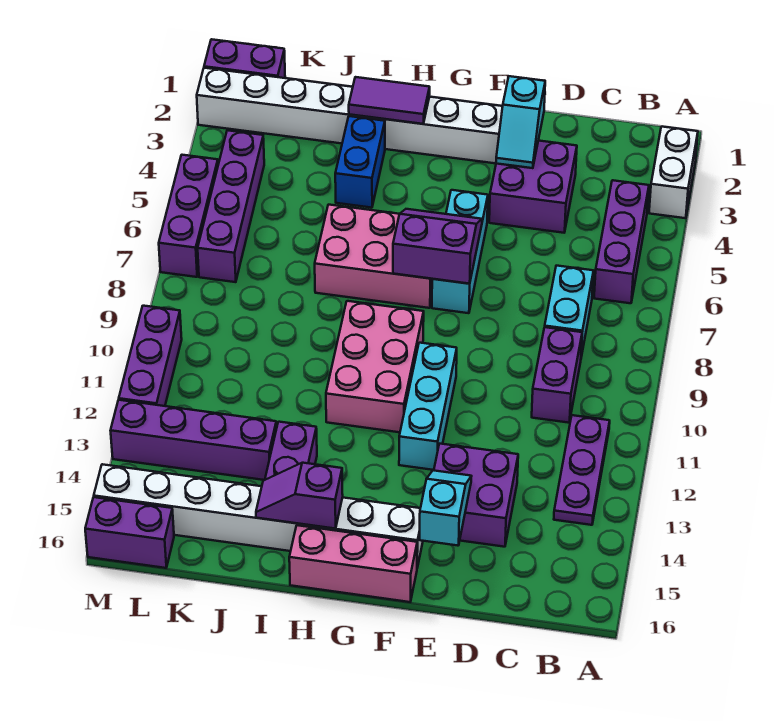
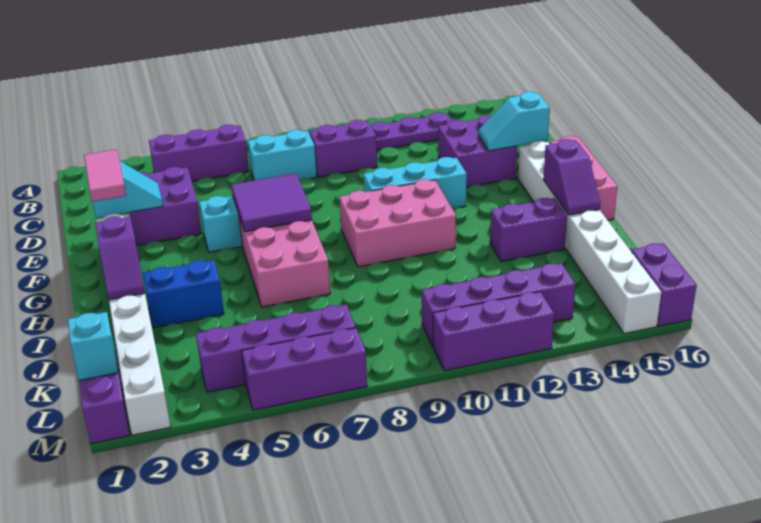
white brick A2:A3 level 1 -> none
none -> pink tile E2:F2 level 3
purple slope F6:G7 level 2 top 7 -> purple tile F6:G7 level 2
purple tile H2:I2 level 2 -> purple slope H2:I2 level 2 top H
purple brick J13:M13 level 1 -> purple brick L10:L13 level 1
none -> cyan brick L1 level 2

